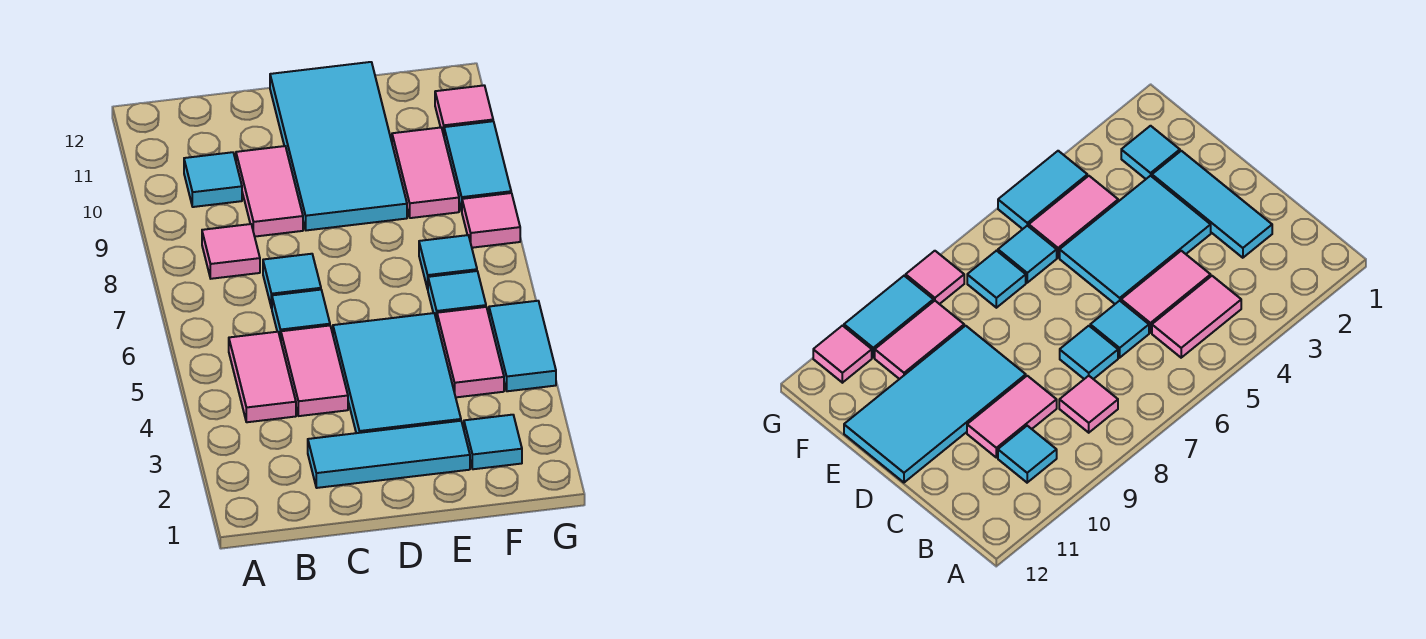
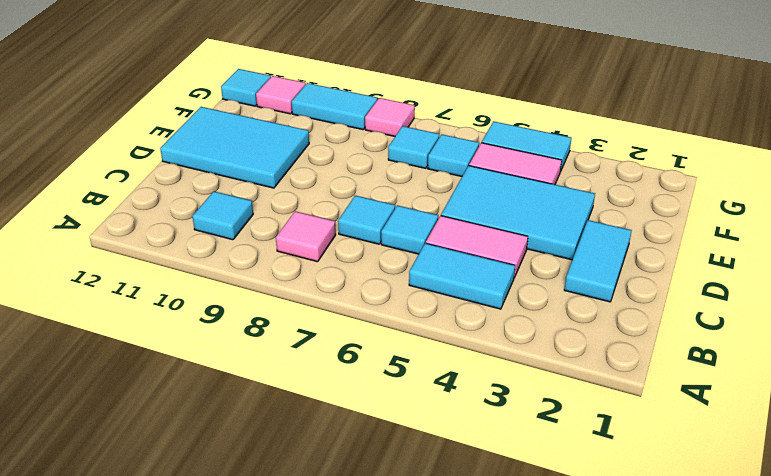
pink tile B4:B5 level 1 -> cyan tile B4:B5 level 1
cyan tile C2:E2 level 1 -> cyan tile C2:D2 level 1
pink tile C9:C10 level 1 -> none
cyan tile D9:E12 level 1 -> cyan tile D10:E12 level 1
cyan tile F2 level 1 -> cyan tile G12 level 1
pink tile F9:F10 level 1 -> none

